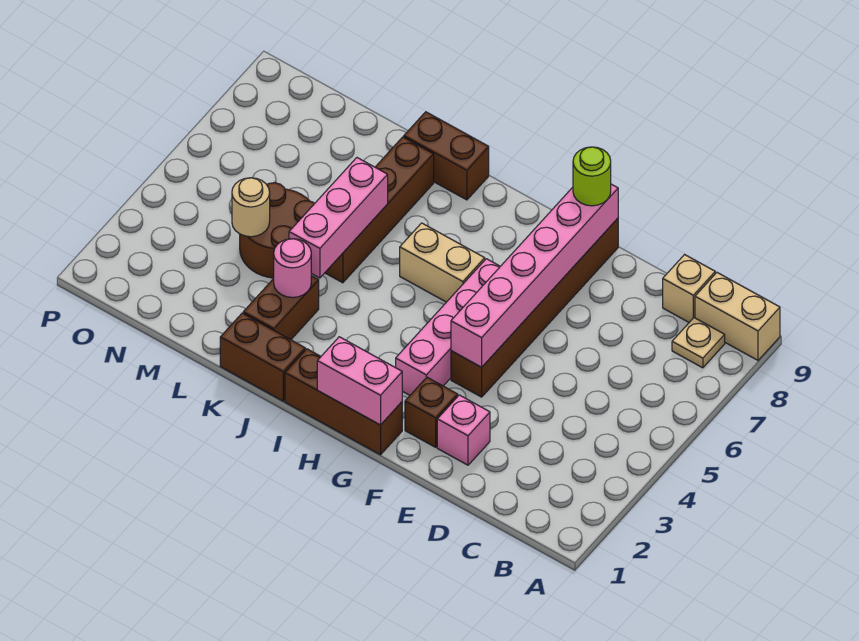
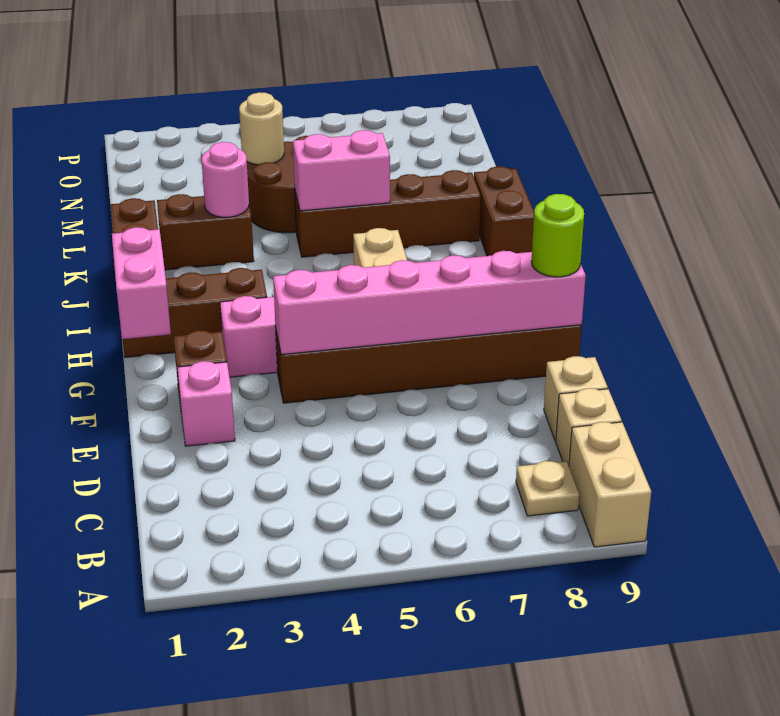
none -> tan brick D9 level 1
brown brick G1:I1 level 1 -> brown brick H1:H3 level 1
pink brick K4:K6 level 2 -> pink brick K5:K6 level 2

